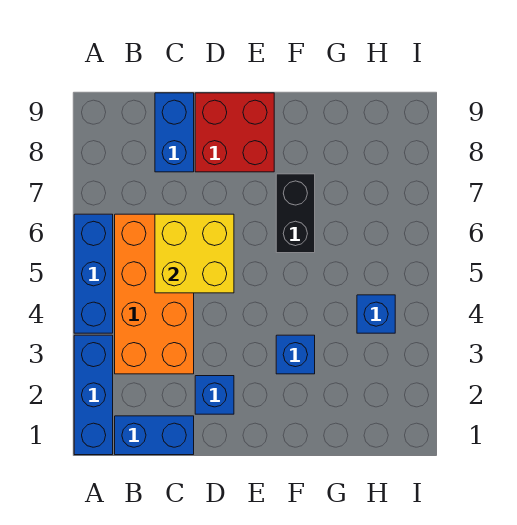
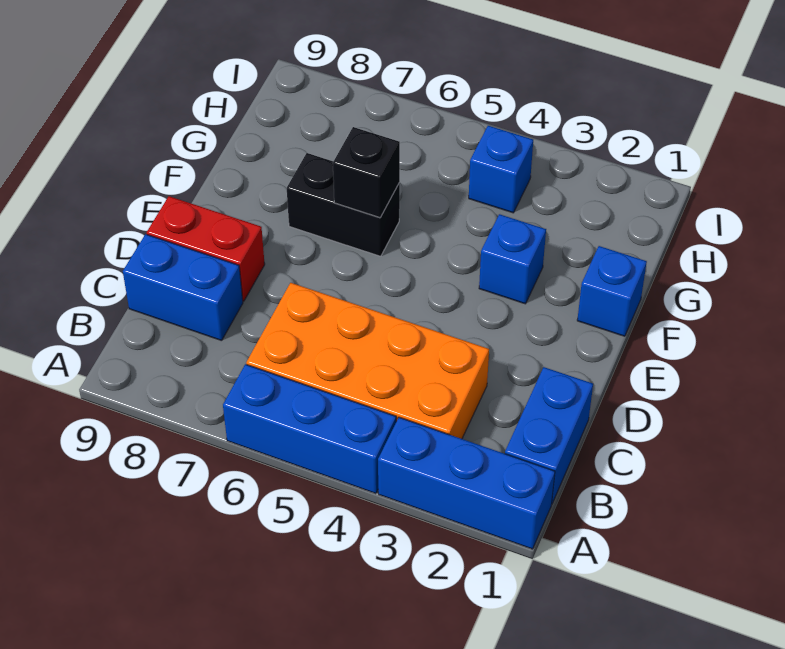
yellow brick C5:D6 level 2 -> none
blue brick D2 level 1 -> blue brick F1 level 1
red brick D8:E9 level 1 -> red brick D8:D9 level 1
none -> black brick F6 level 2

